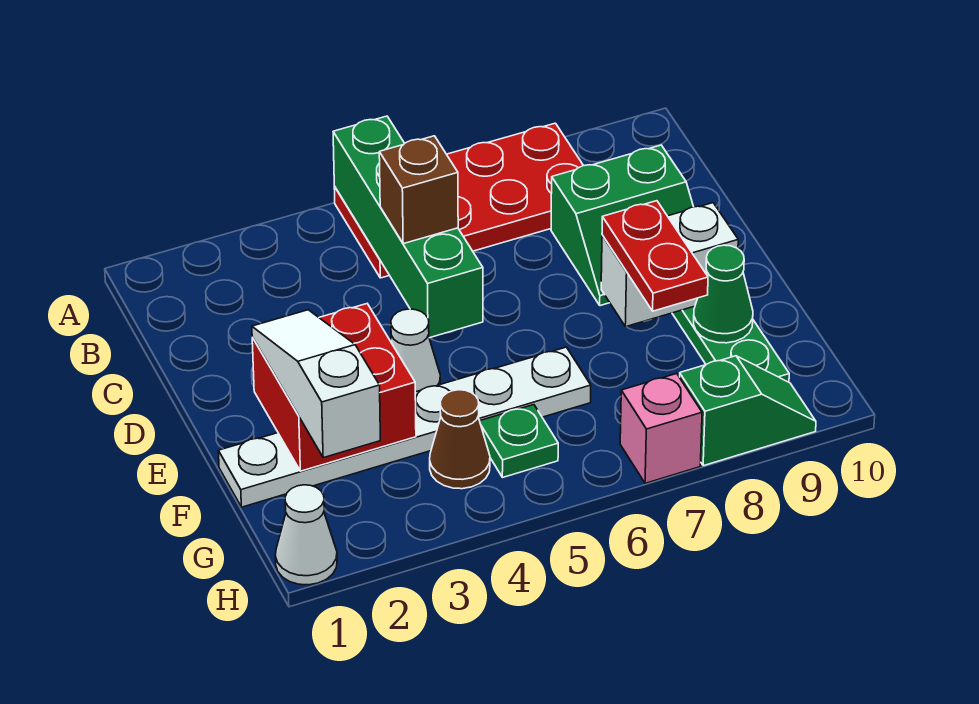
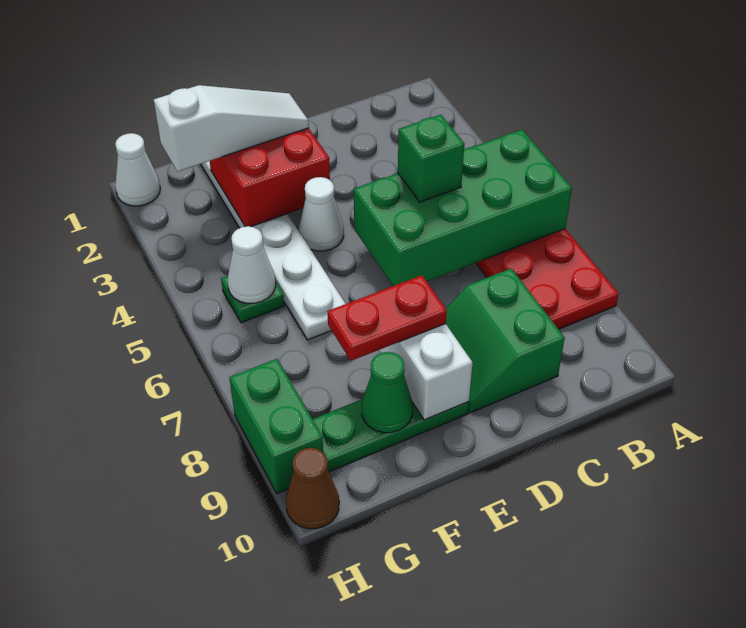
green brick A5:D5 level 2 -> green brick A5:D6 level 2
brown brick C5 level 3 -> green brick C5 level 3
brown cone G4 level 1 -> brown cone H10 level 1
none -> white cone G5 level 2
pink brick H7 level 1 -> none
green slope H8:H9 level 1 top 8 -> green brick H8:H9 level 1

